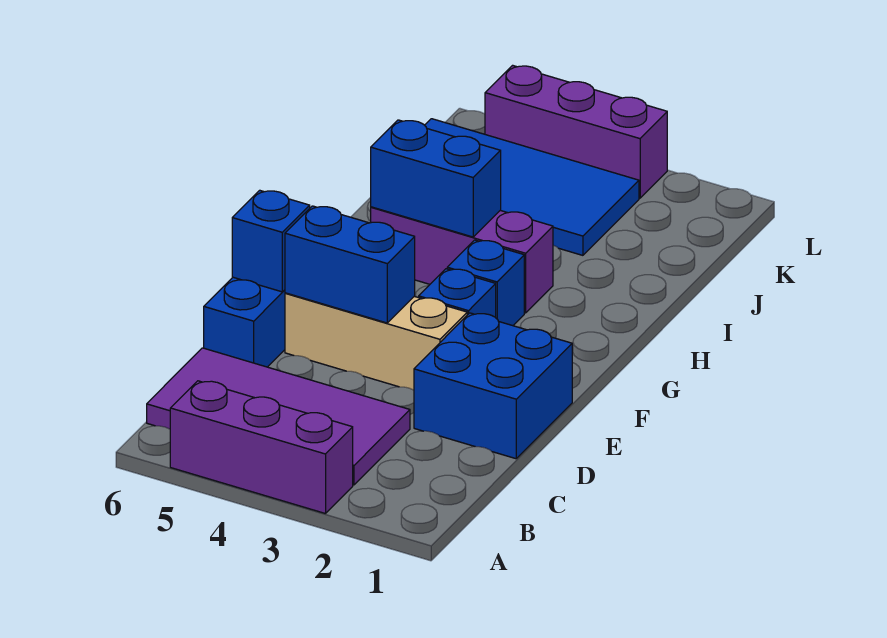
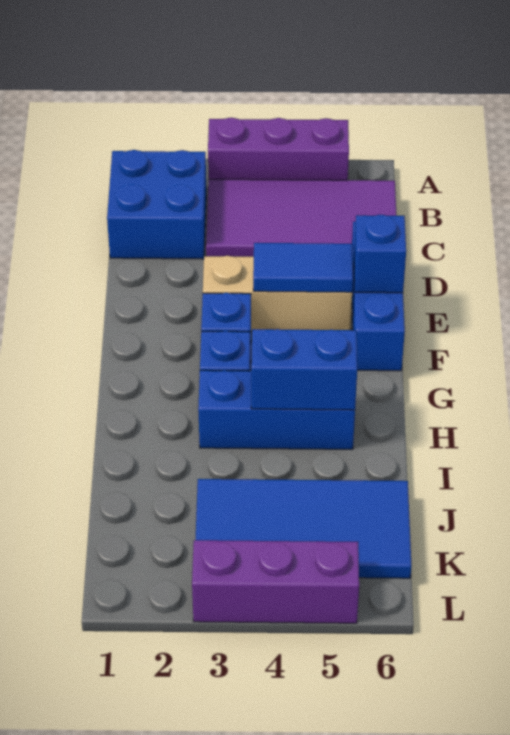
blue brick D1:E2 level 1 -> blue brick B1:C2 level 1
blue brick E4:E5 level 2 -> blue tile E4:E5 level 2
purple brick H3:H5 level 1 -> blue brick H3:H5 level 1

